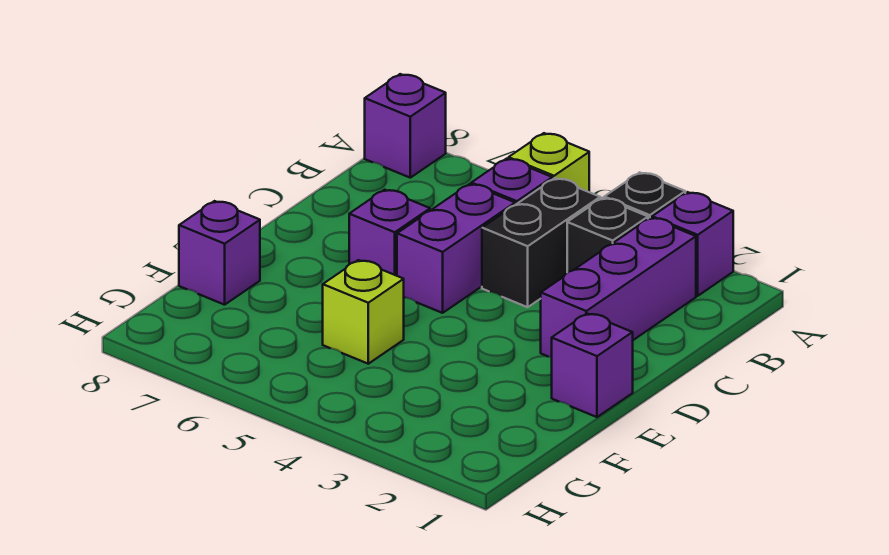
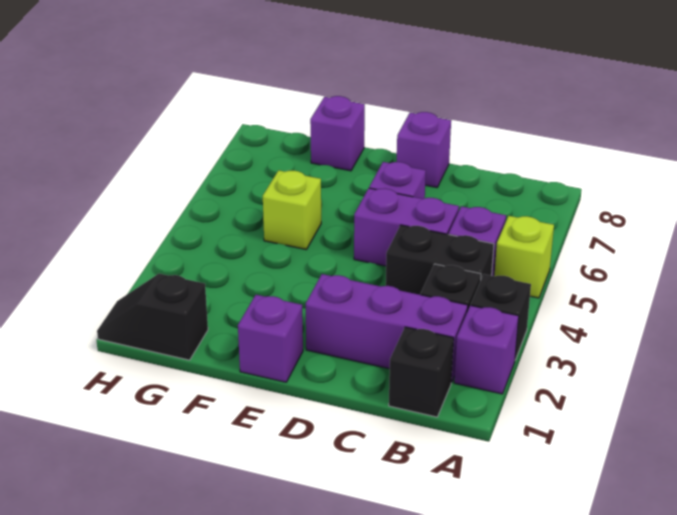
purple brick A8 level 1 -> purple brick D8 level 1
none -> black brick B1 level 1
none -> black slope G1:H1 level 1 top G

